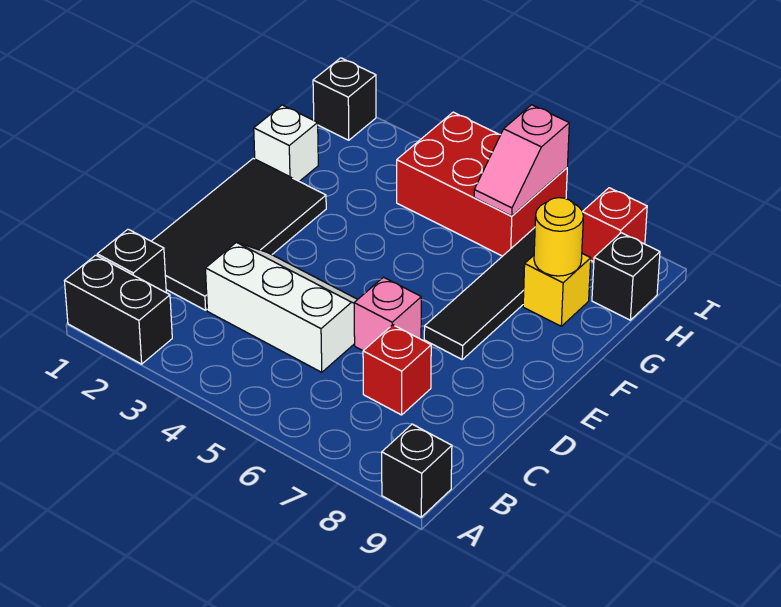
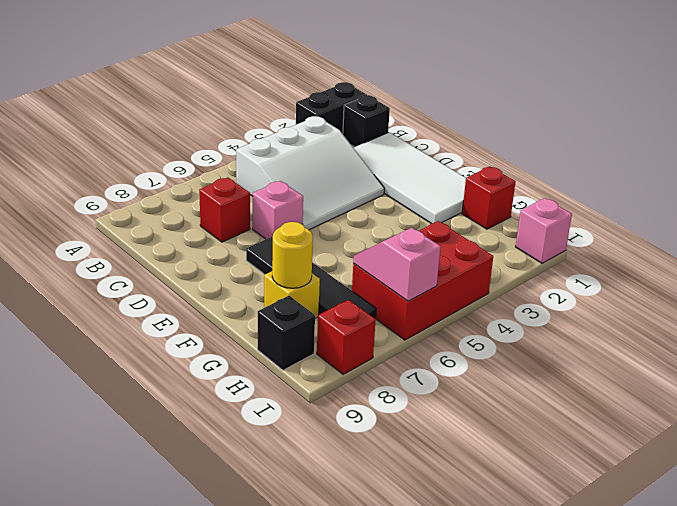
black brick A9 level 1 -> none
black tile C1:F2 level 1 -> white tile C1:F2 level 1
white slope C3:D5 level 1 top C -> white slope B3:D5 level 1 top B
white brick G1 level 1 -> red brick G1 level 1
black brick I1 level 1 -> pink brick I1 level 1

